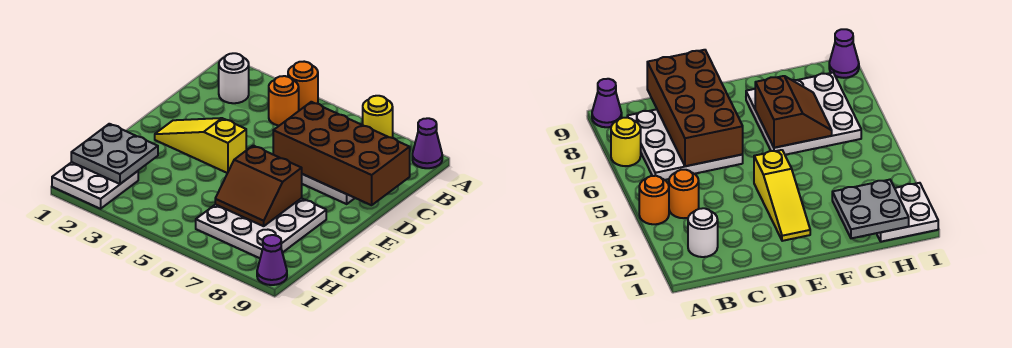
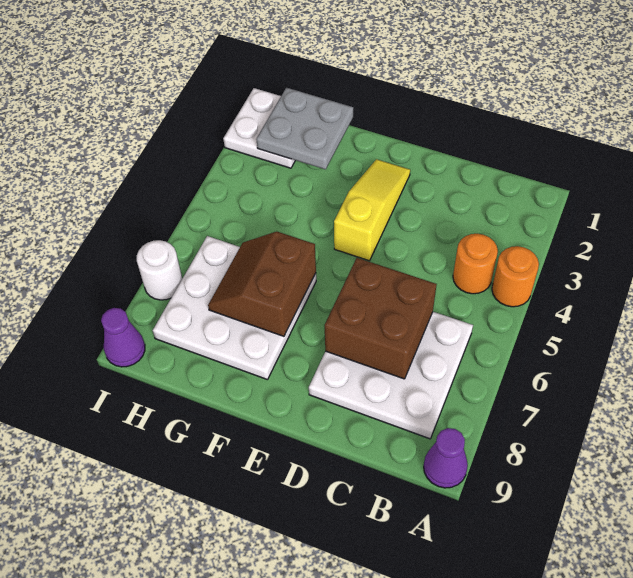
yellow round brick A7 level 1 -> none
white round brick B2 level 1 -> white round brick I7 level 1
brown brick C6:D9 level 2 -> brown brick C6:D7 level 2

